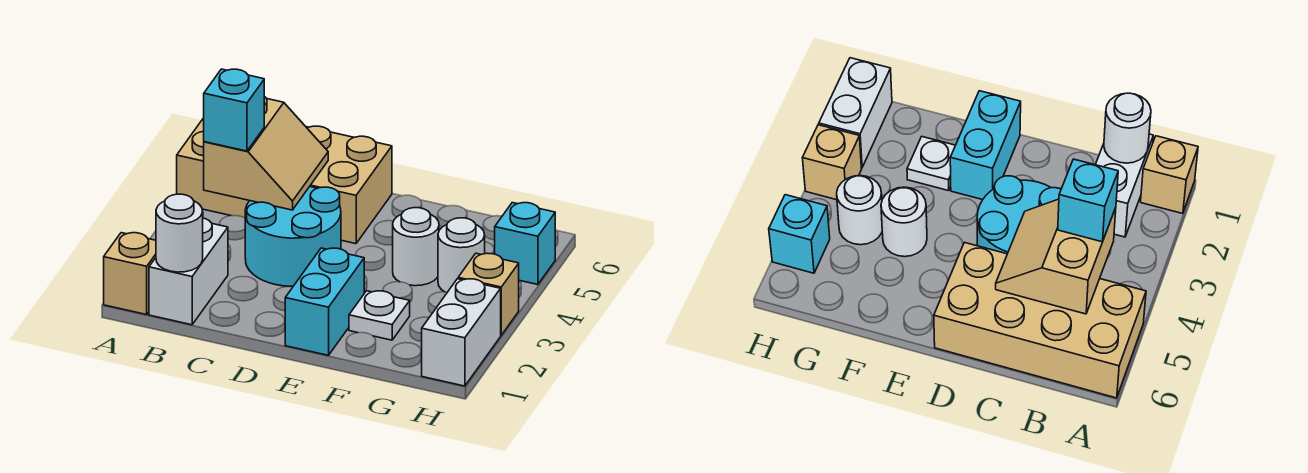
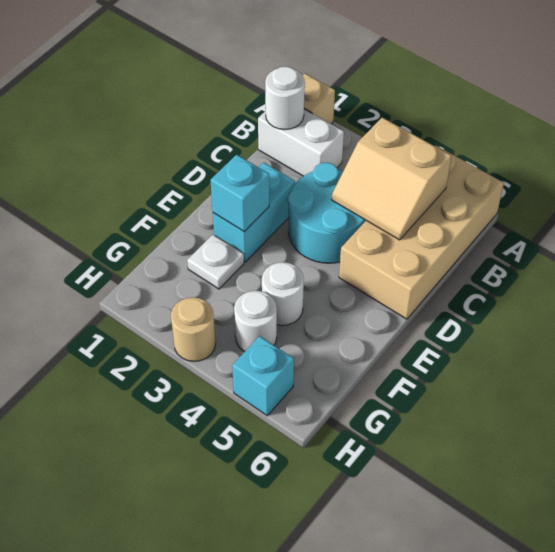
cyan brick B4 level 3 -> cyan brick E2 level 2
cyan brick E1:E2 level 1 -> cyan brick D2:E2 level 1
white brick H1:H2 level 1 -> none
tan brick H3 level 1 -> tan round brick H3 level 1

